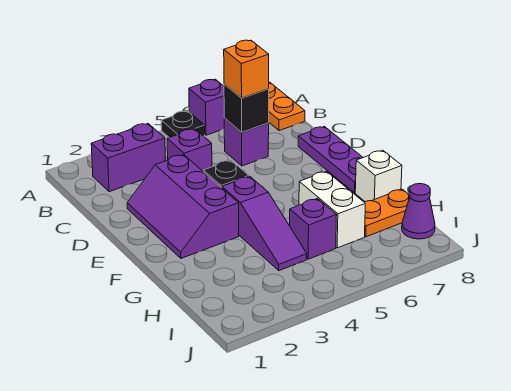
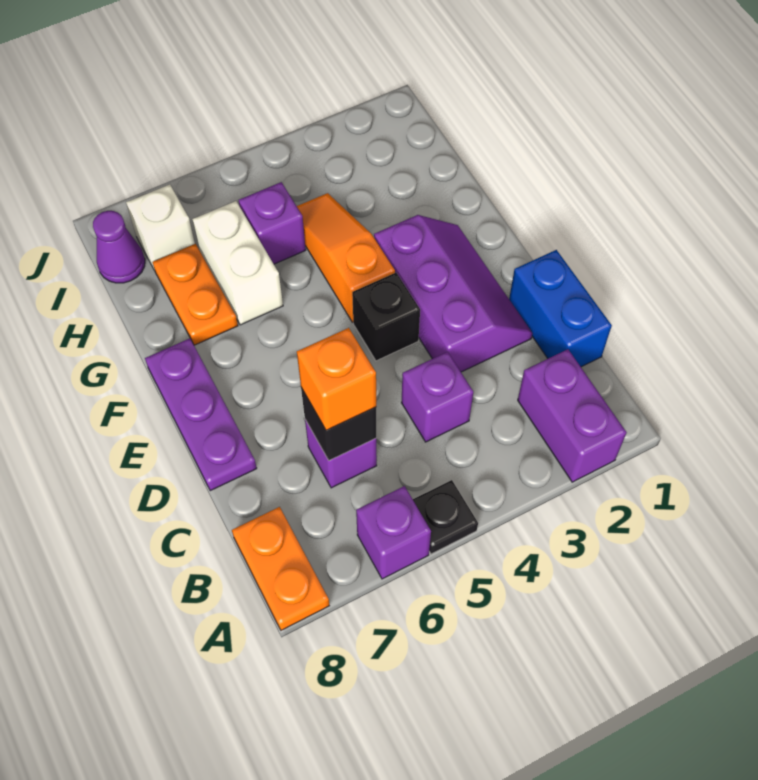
purple brick B2:B3 level 1 -> purple brick A2:B2 level 1
none -> blue brick C1:D1 level 1
purple slope F4:H4 level 1 top F -> orange slope F4:H4 level 1 top F
white brick G8 level 1 -> white brick I7 level 1
orange plate H7:H8 level 1 -> orange plate G7:H7 level 1

